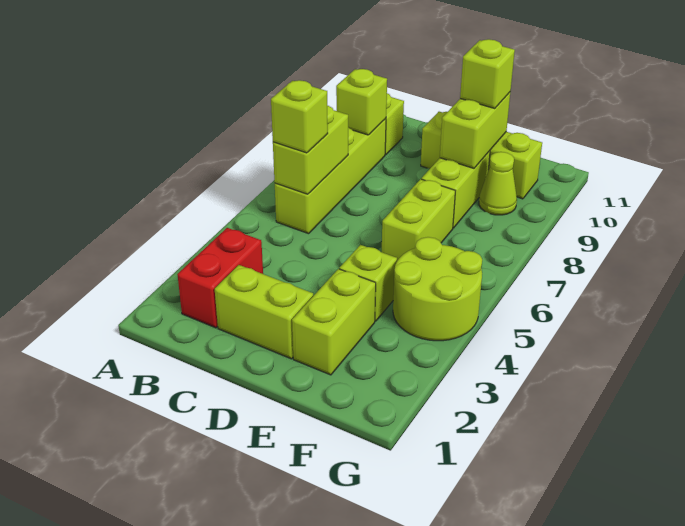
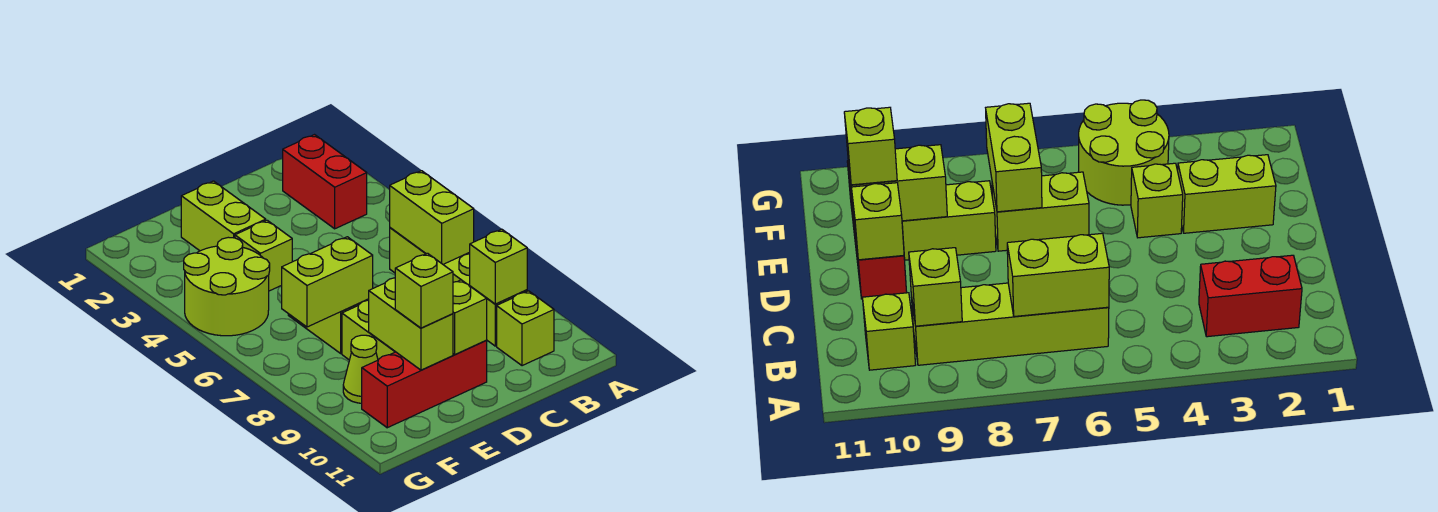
lime brick B6 level 3 -> lime brick D10 level 2
lime brick C2:D2 level 1 -> lime brick E7:F7 level 2
lime brick D10:F10 level 1 -> red brick D10:F10 level 1

